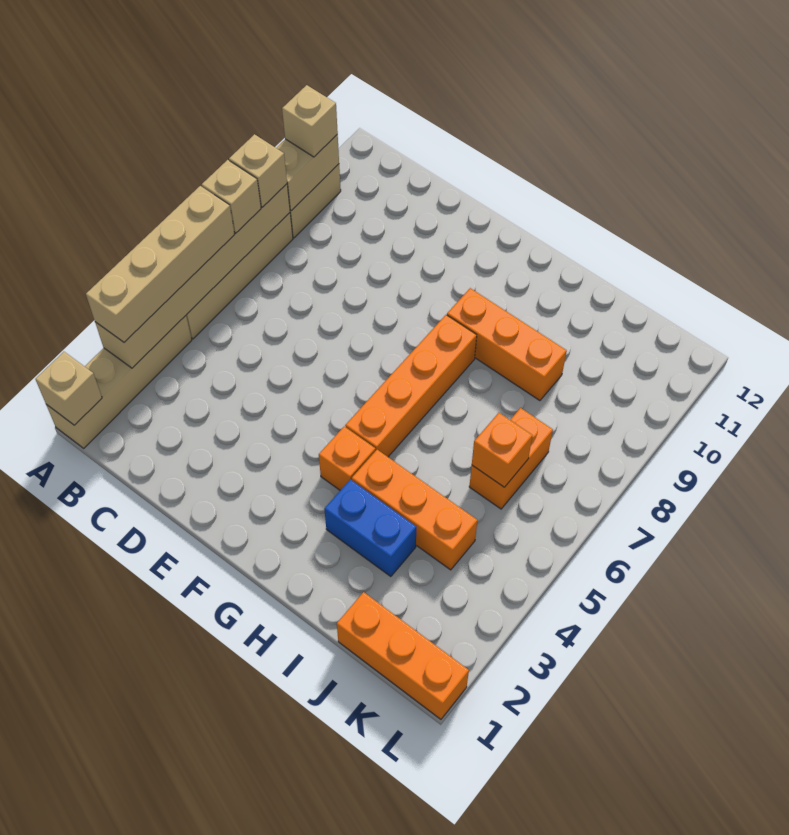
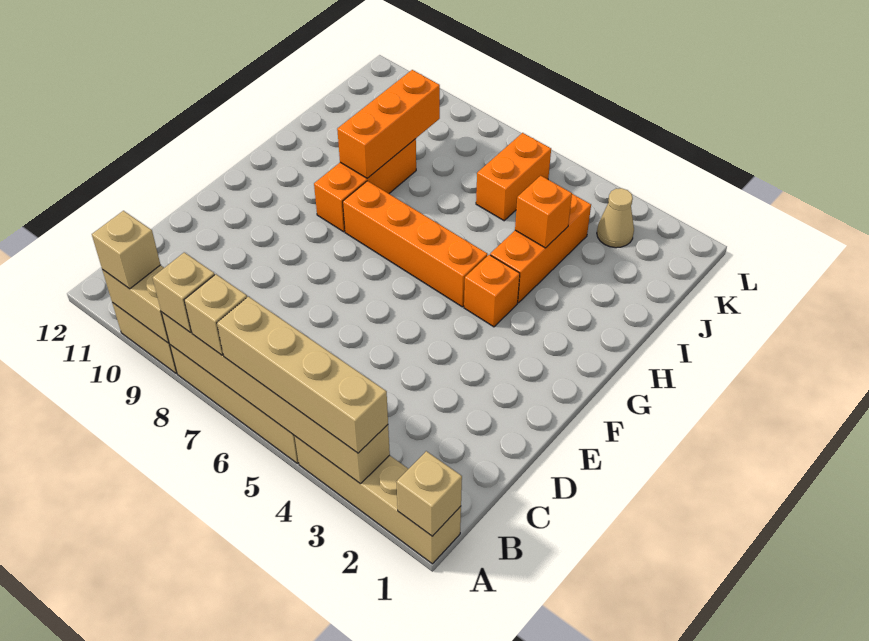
blue brick H3:I3 level 1 -> none
orange brick J1:L1 level 1 -> orange brick H9:J9 level 2
orange brick J6:J7 level 1 -> orange brick J6:K6 level 1
orange brick J6 level 2 -> orange brick I4 level 2
none -> tan cone K3 level 1

